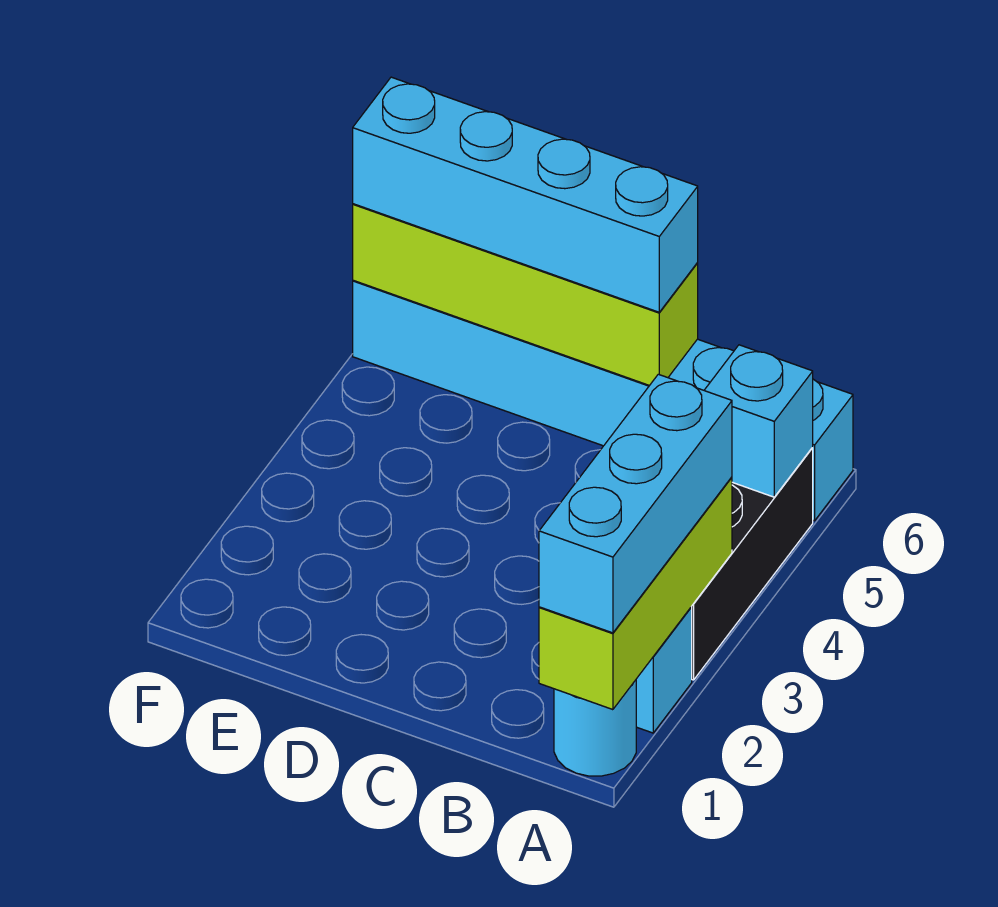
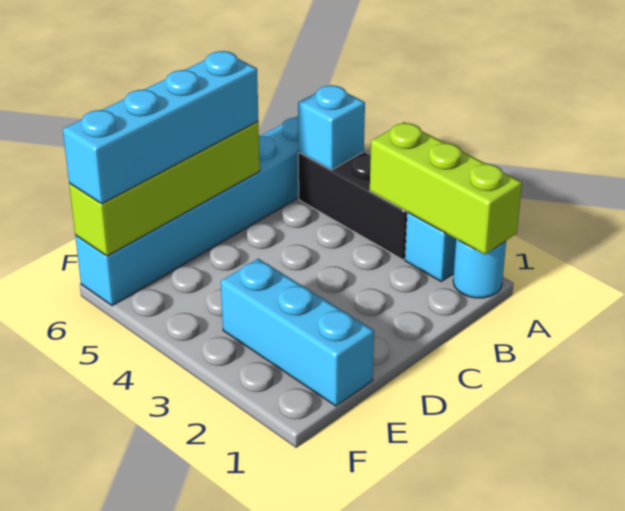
cyan brick A1:A3 level 3 -> cyan brick E1:E3 level 1

